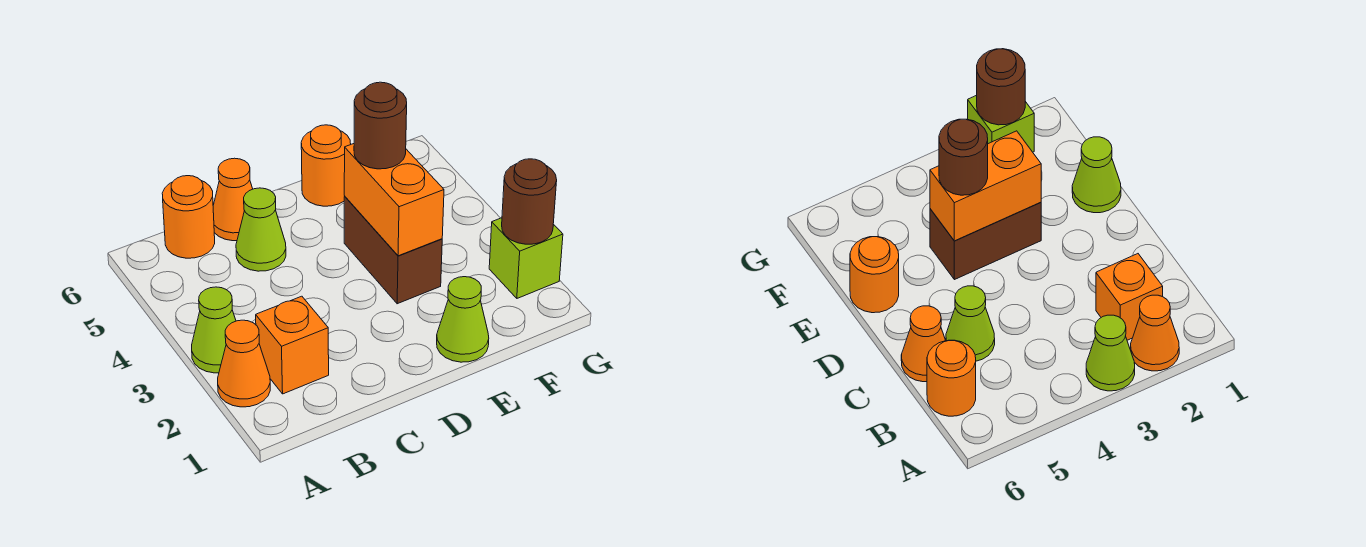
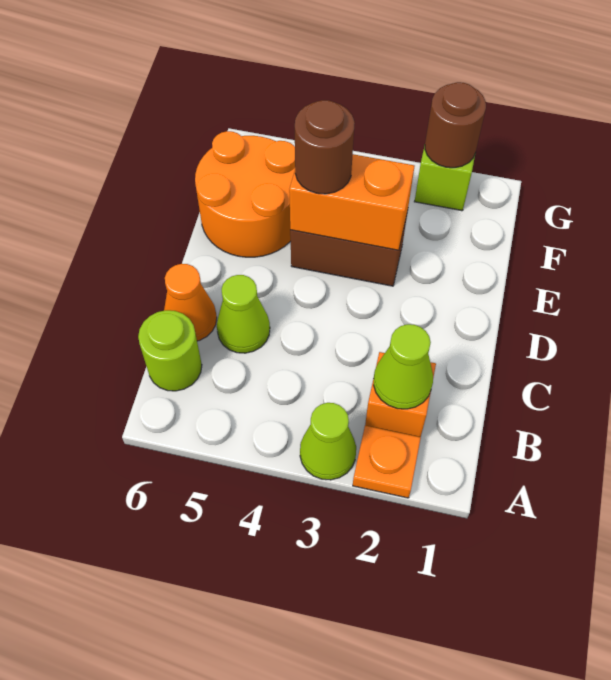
orange cone A2 level 1 -> orange plate A2 level 1
orange round brick B6 level 1 -> lime round brick B6 level 1
lime cone E1 level 1 -> lime cone B2 level 2
orange round brick E6 level 1 -> orange round brick E5:F6 level 1

